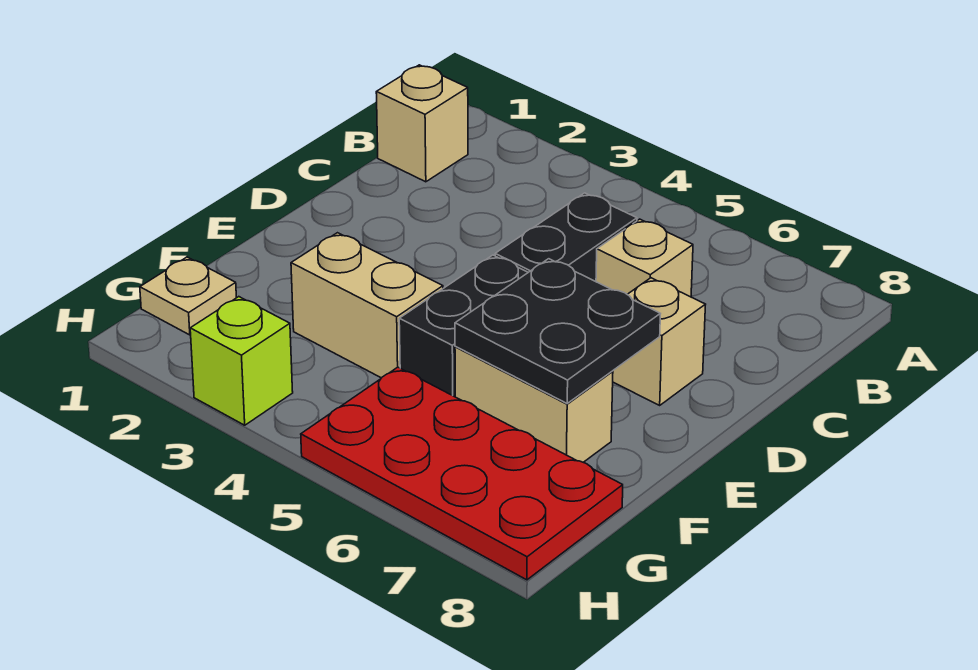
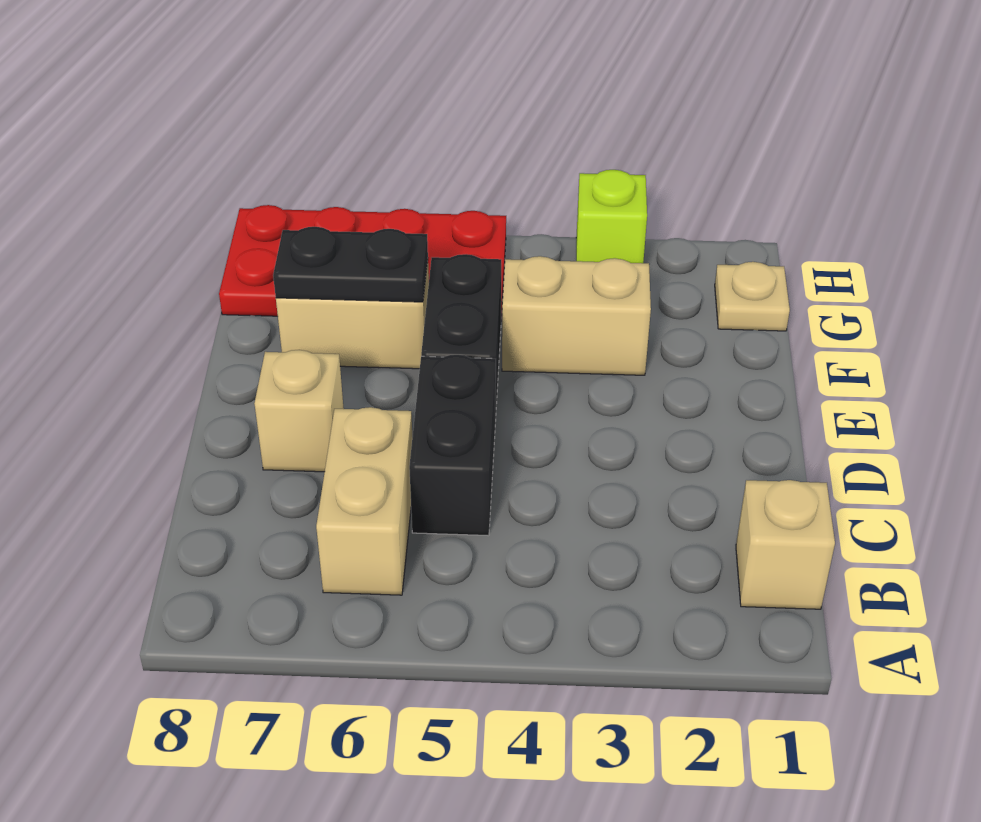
tan brick C6 level 1 -> tan brick B6:C6 level 1
black plate E6:F7 level 2 -> black plate F6:F7 level 2

